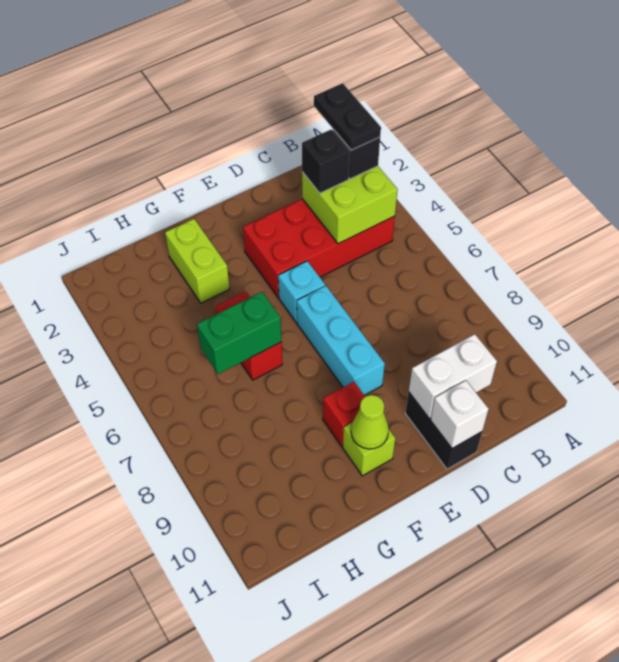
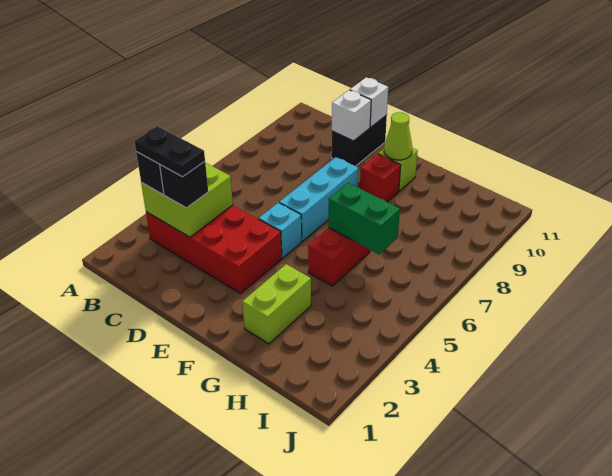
black plate B2:B3 level 4 -> black plate B3:C3 level 4
white brick C10:D10 level 2 -> white brick D10 level 2

